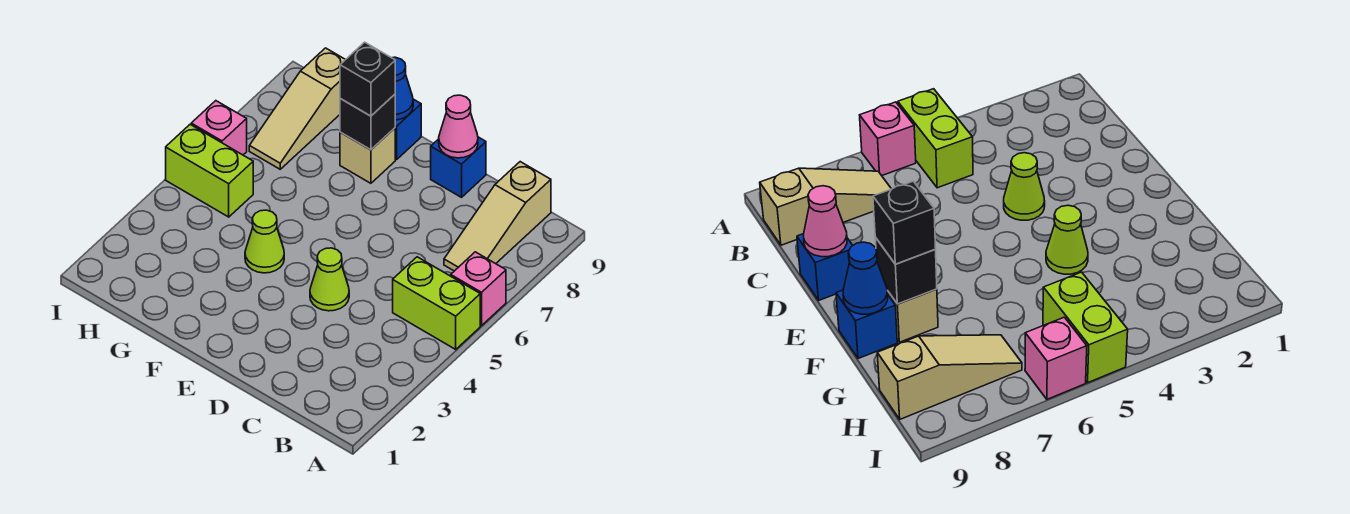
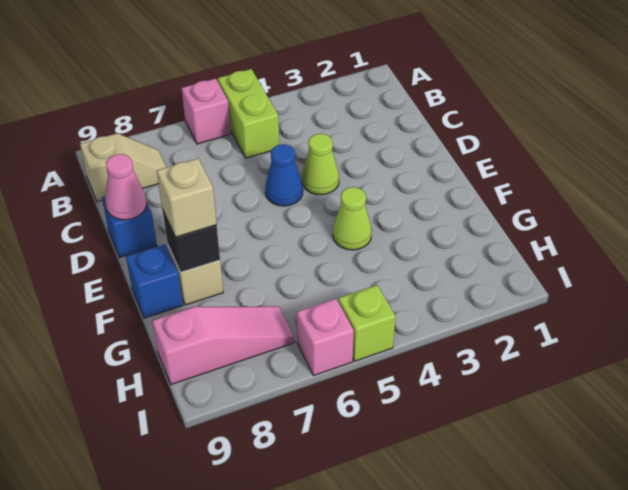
tan slope B7:B9 level 1 top 9 -> tan slope B8:B9 level 1 top 9
black brick F8 level 3 -> tan brick F8 level 3
blue cone F9 level 2 -> blue cone D5 level 1
lime brick H5:I5 level 1 -> lime brick I5 level 1
tan slope H7:H9 level 1 top 9 -> pink slope H7:H9 level 1 top 9

